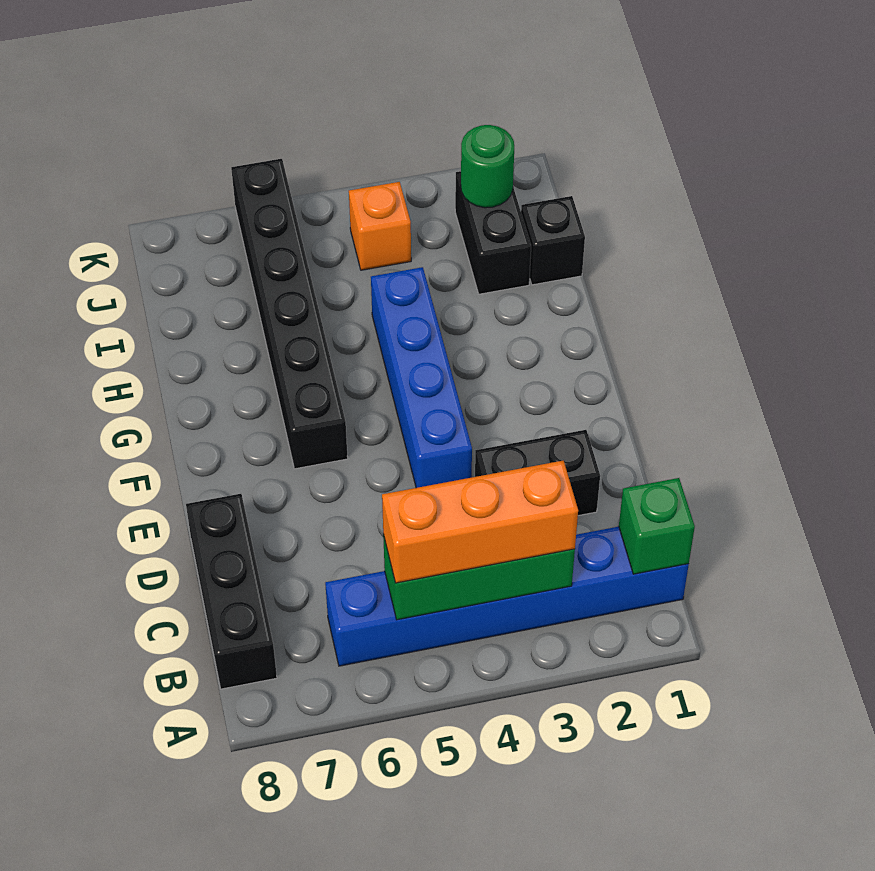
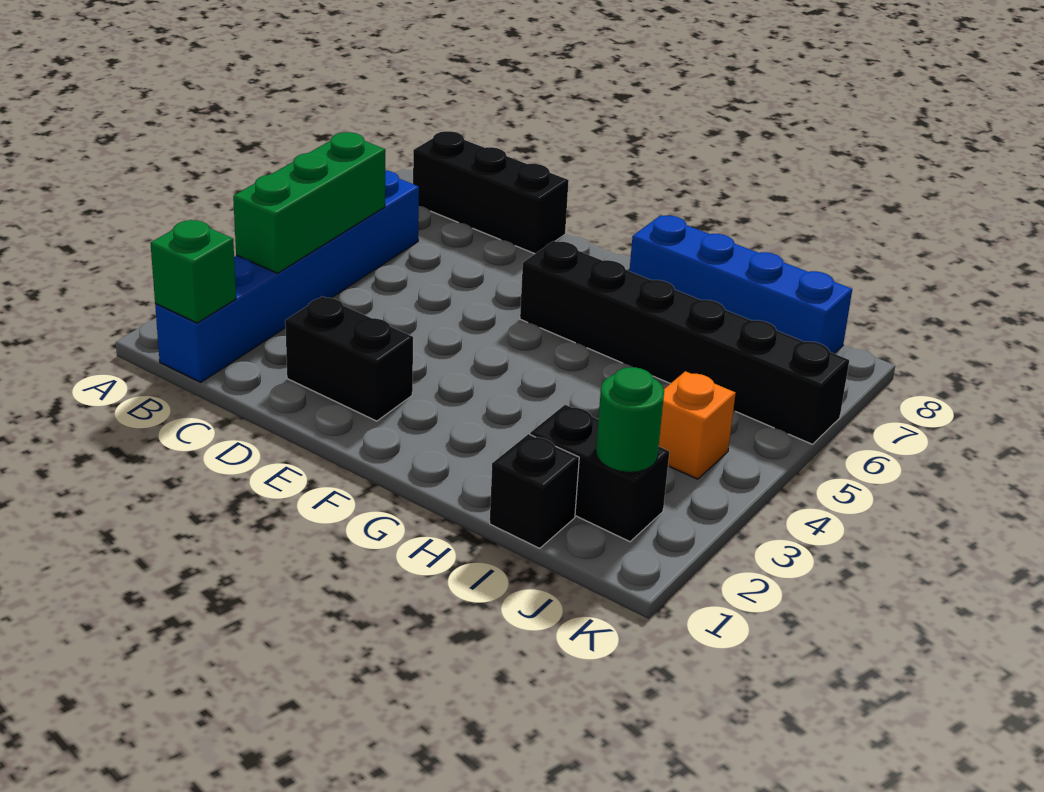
orange brick B3:B5 level 3 -> none
black brick D2:D3 level 1 -> black brick D2:E2 level 1
blue brick E4:H4 level 1 -> blue brick G8:J8 level 1

